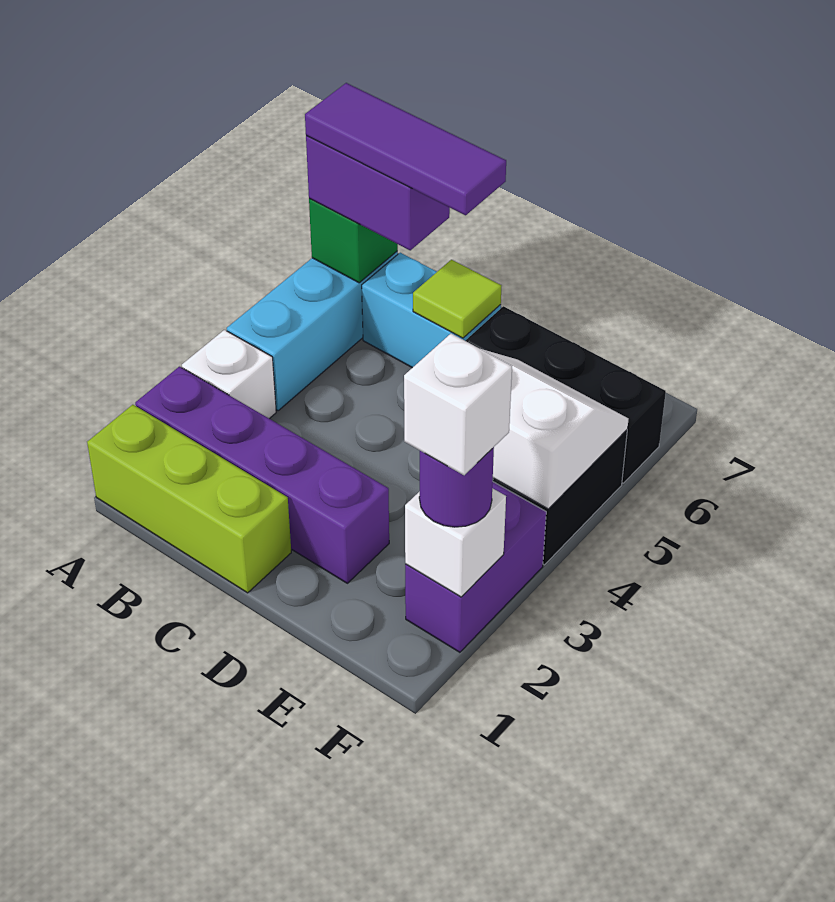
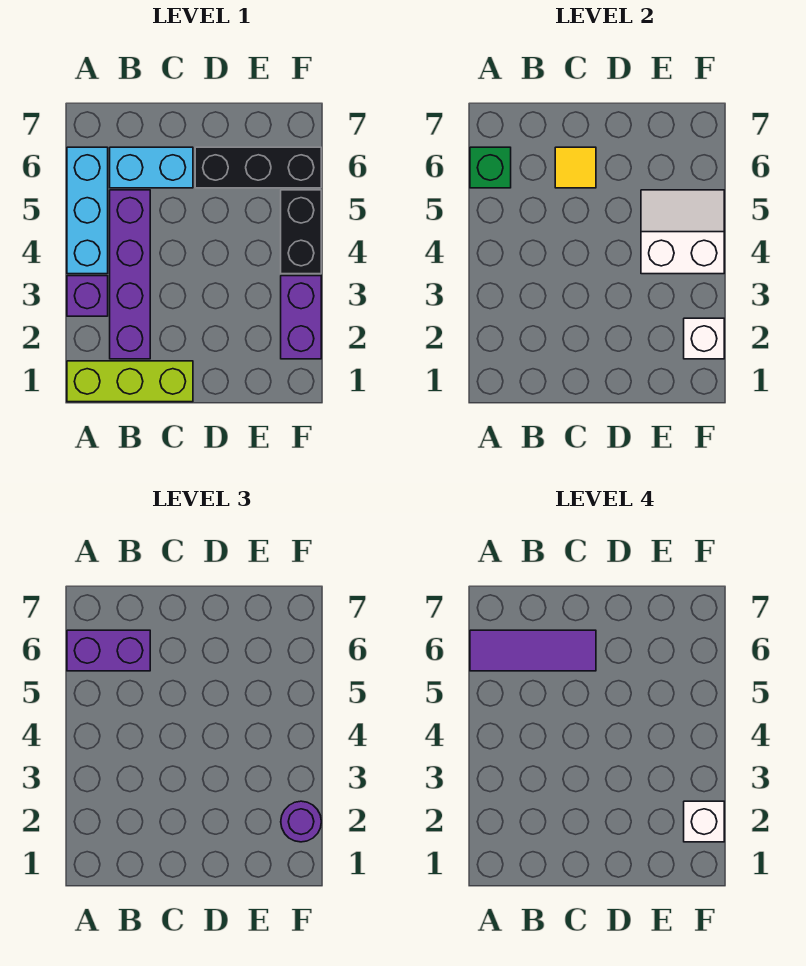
purple brick A2:D2 level 1 -> purple brick B2:B5 level 1
white brick A3 level 1 -> purple brick A3 level 1
lime tile C6 level 2 -> yellow tile C6 level 2

